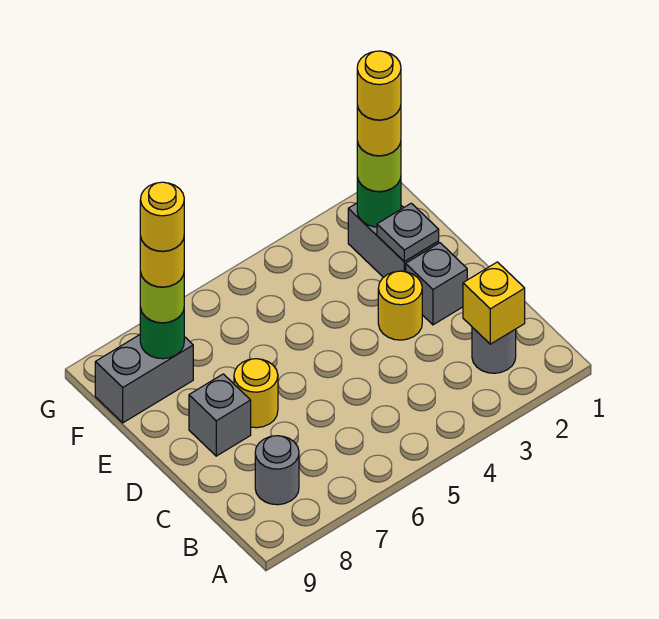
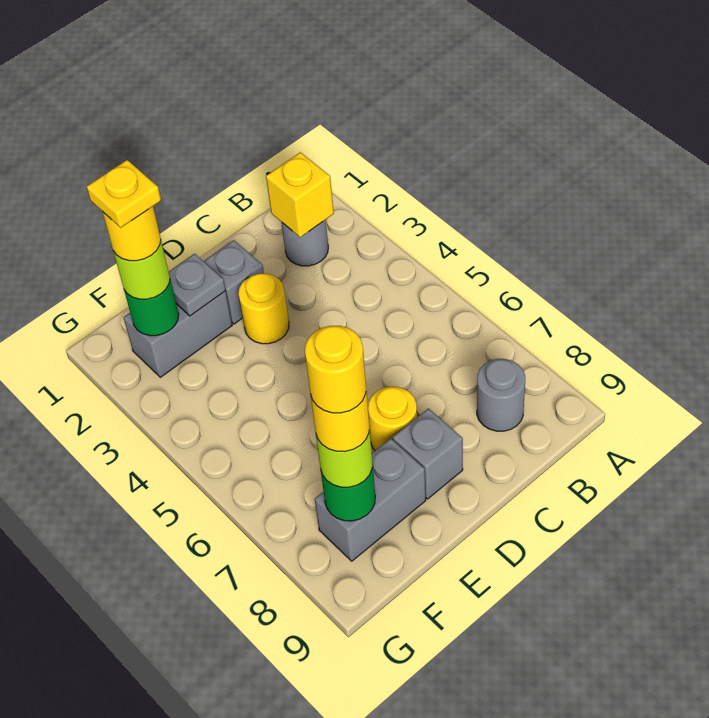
yellow round brick F2 level 5 -> yellow plate F2 level 5
grey brick F8:F9 level 1 -> grey brick E8:F8 level 1

